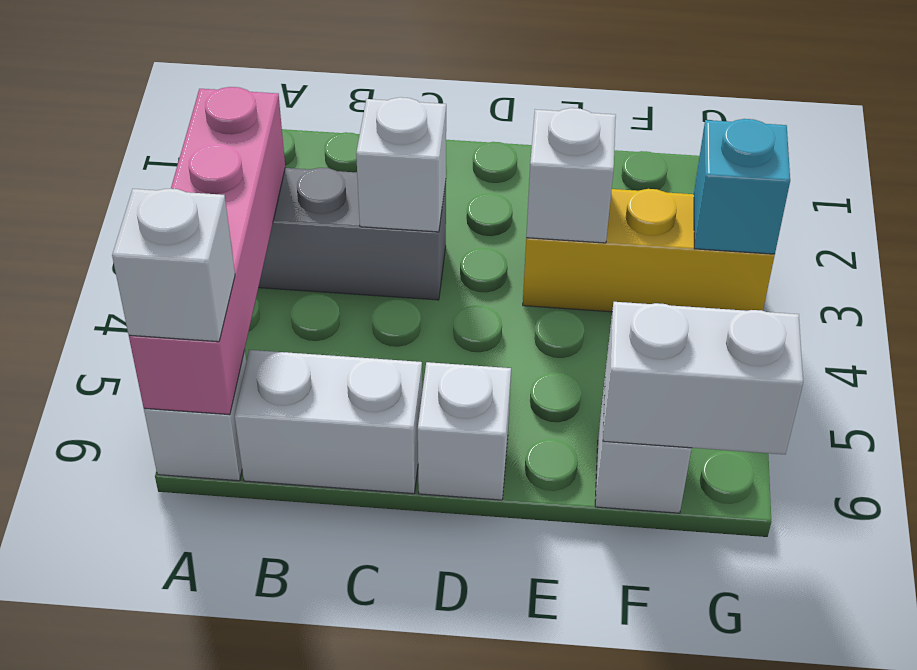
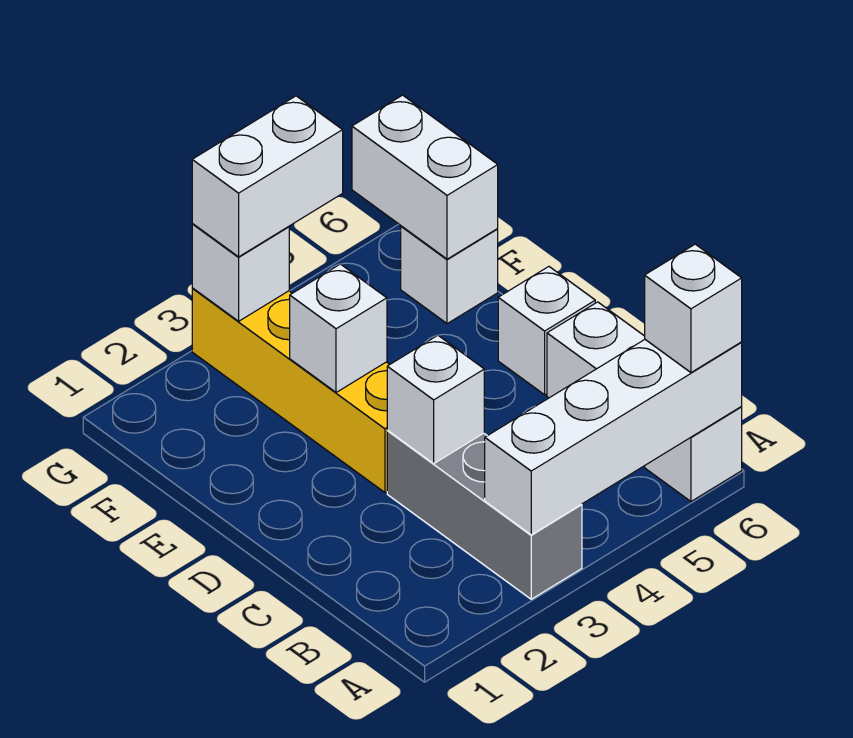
pink brick A3:A6 level 2 -> white brick A3:A6 level 2
yellow brick E3:G3 level 1 -> yellow brick D3:G3 level 1
cyan brick G3 level 2 -> white brick G3 level 2
none -> white brick G3:G4 level 3

